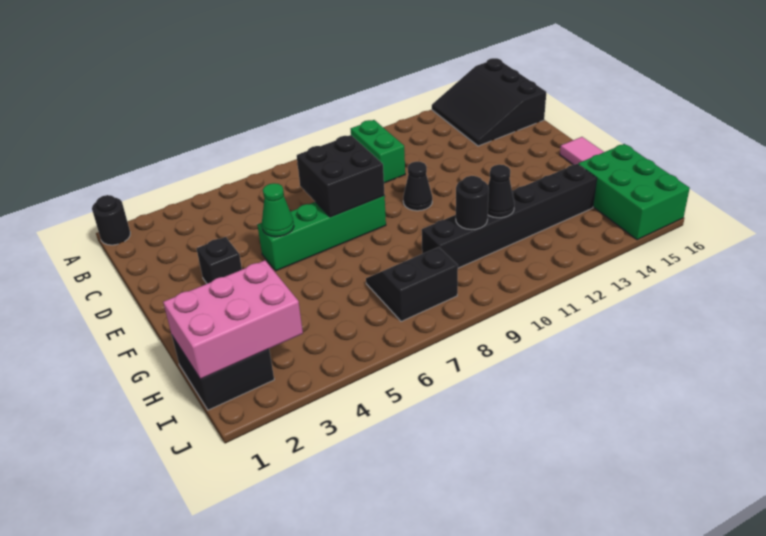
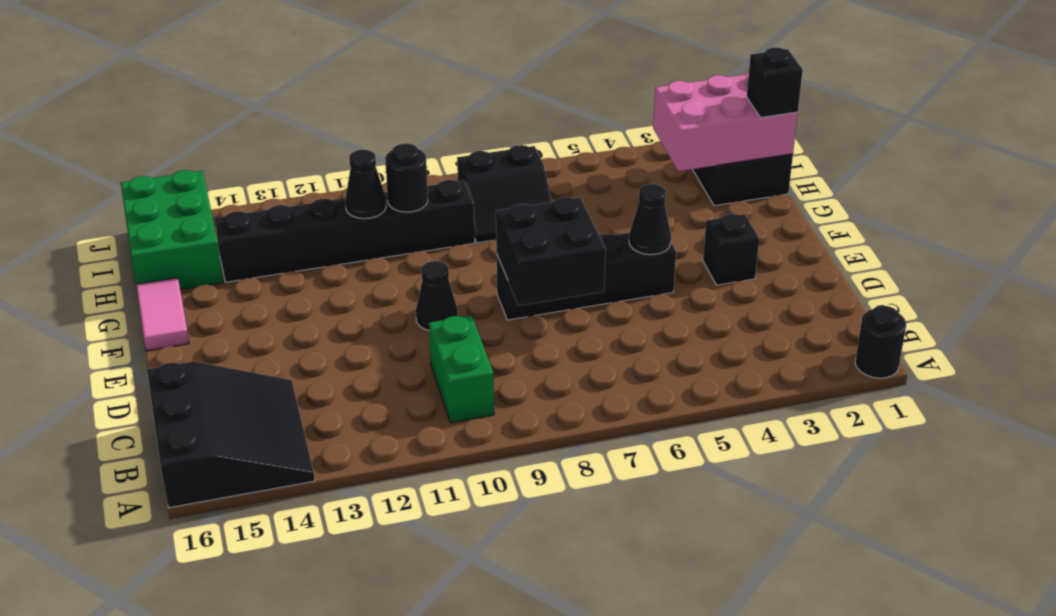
green brick E5:E8 level 1 -> black brick E5:E8 level 1
green cone E5 level 2 -> black cone E5 level 2
none -> black brick H1 level 3

